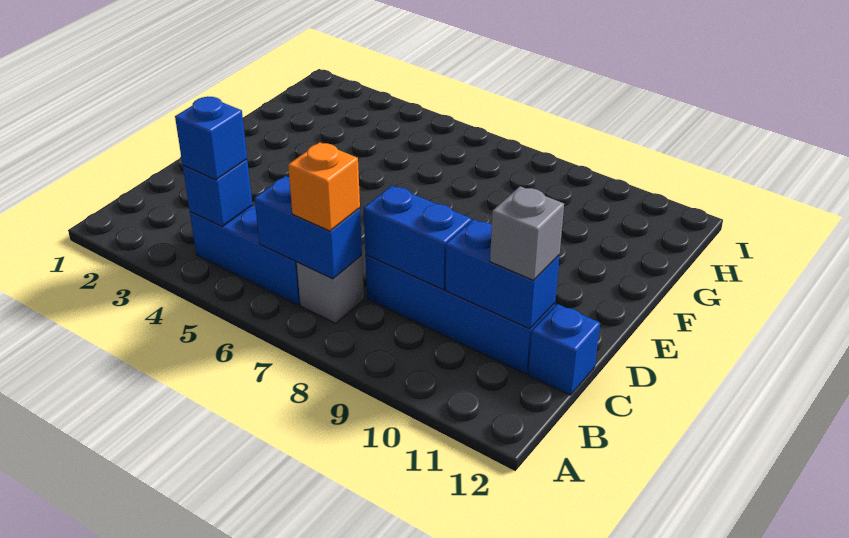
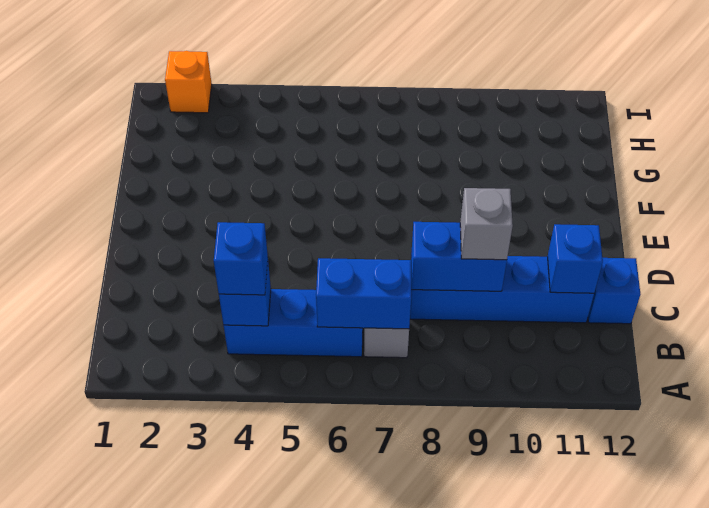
orange brick B7 level 3 -> orange brick I2 level 1
blue brick C10:C11 level 2 -> blue brick C11 level 2
grey brick C11 level 3 -> grey brick C9 level 3

